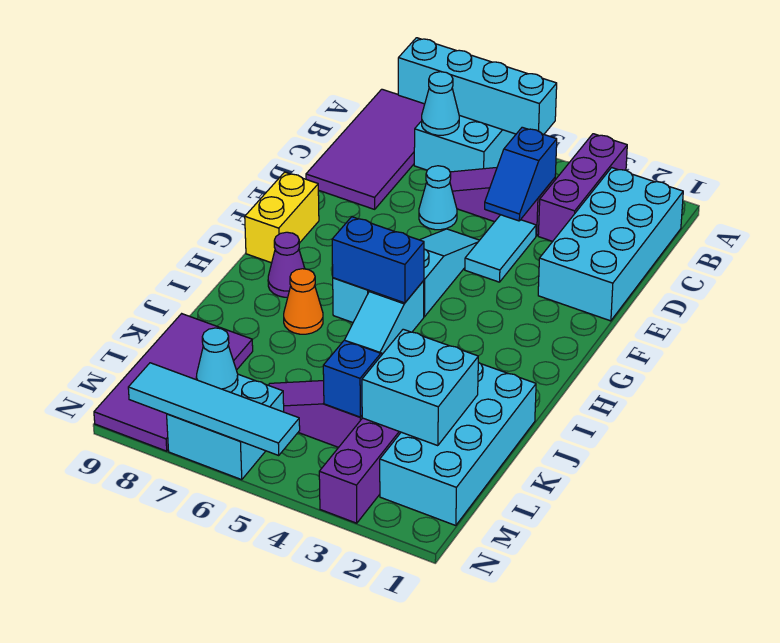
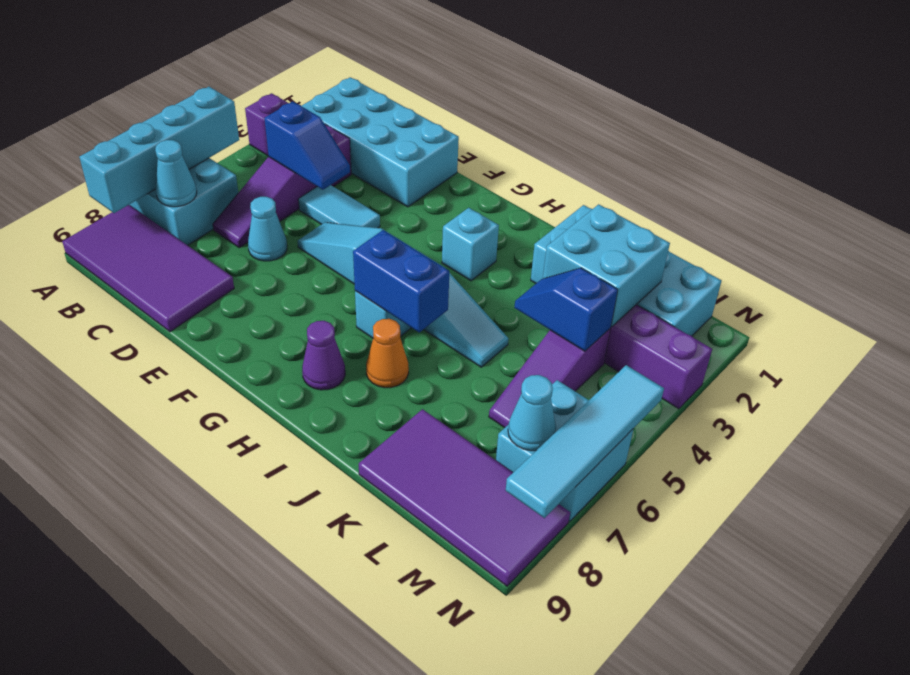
yellow brick F9:G9 level 1 -> none
none -> cyan brick H3 level 1
blue brick H5:H6 level 2 -> blue brick H6:I6 level 2

